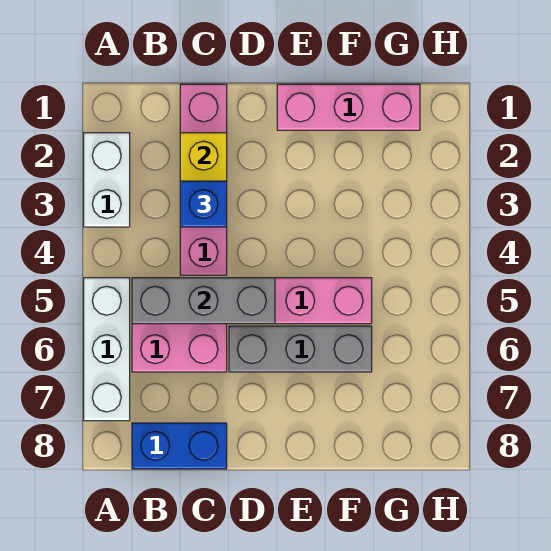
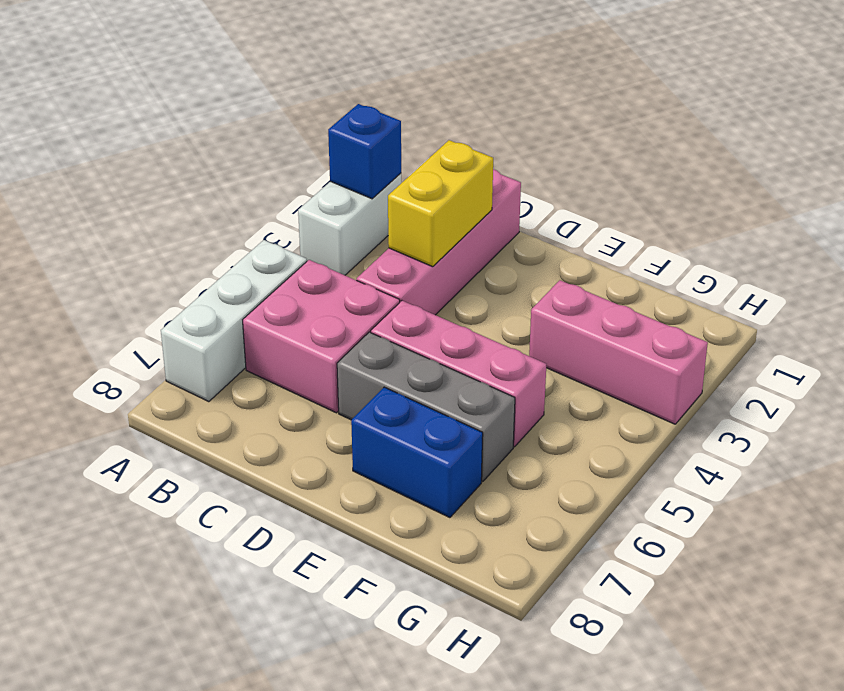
grey brick B5:D5 level 2 -> none
blue brick B8:C8 level 1 -> blue brick E7:F7 level 1
blue brick C3 level 3 -> blue brick A2 level 2
pink brick E1:G1 level 1 -> pink brick F3:H3 level 1

